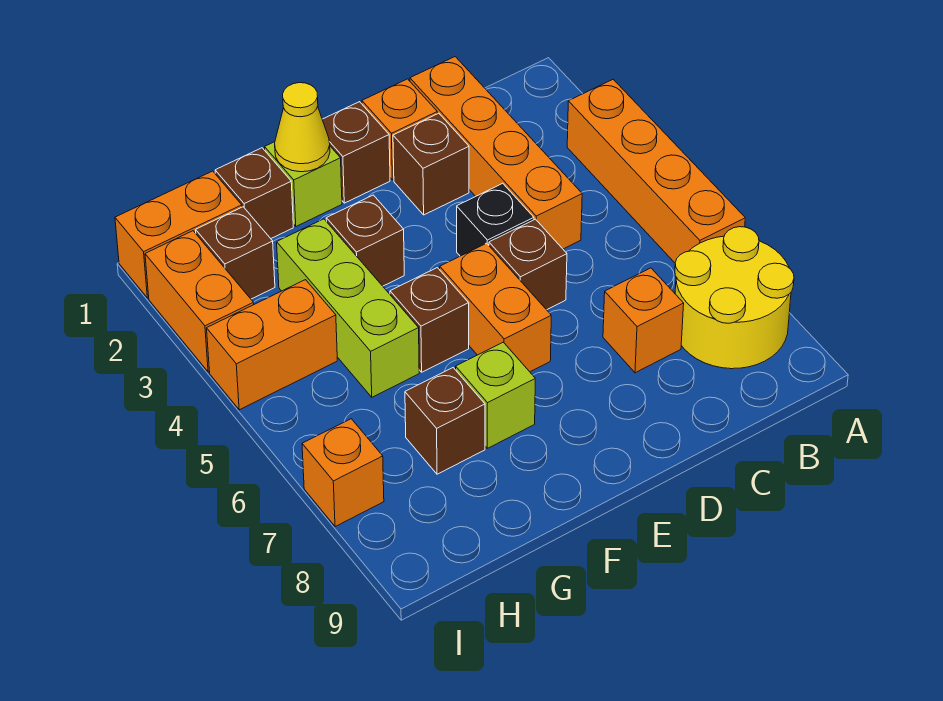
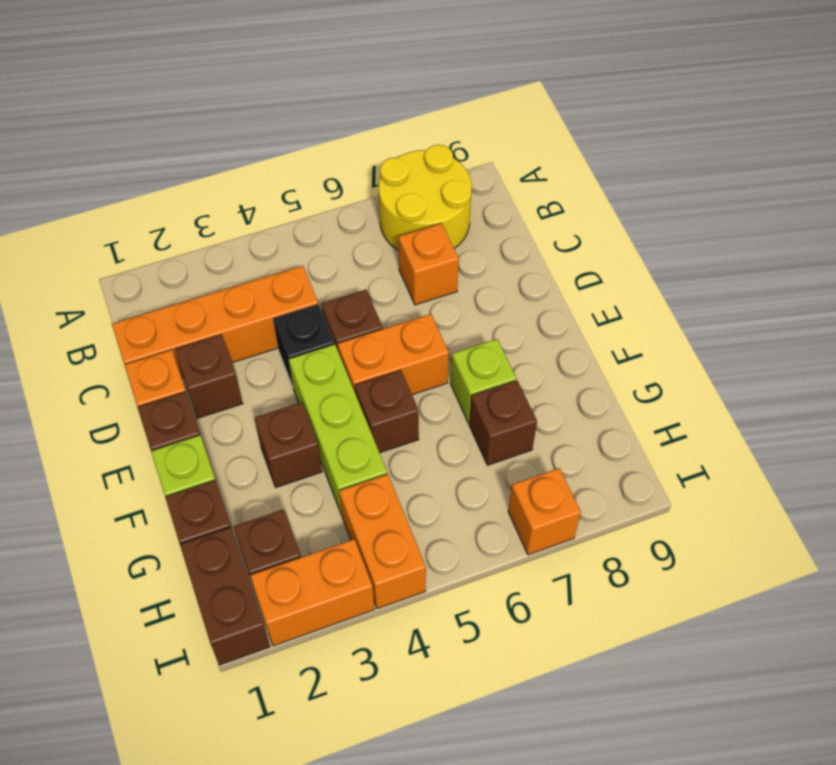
orange brick A3:A6 level 1 -> none
yellow cone F1 level 2 -> none
lime brick G3:G5 level 1 -> lime brick E4:G4 level 1
orange brick H1:I1 level 1 -> brown brick H1:I1 level 1

